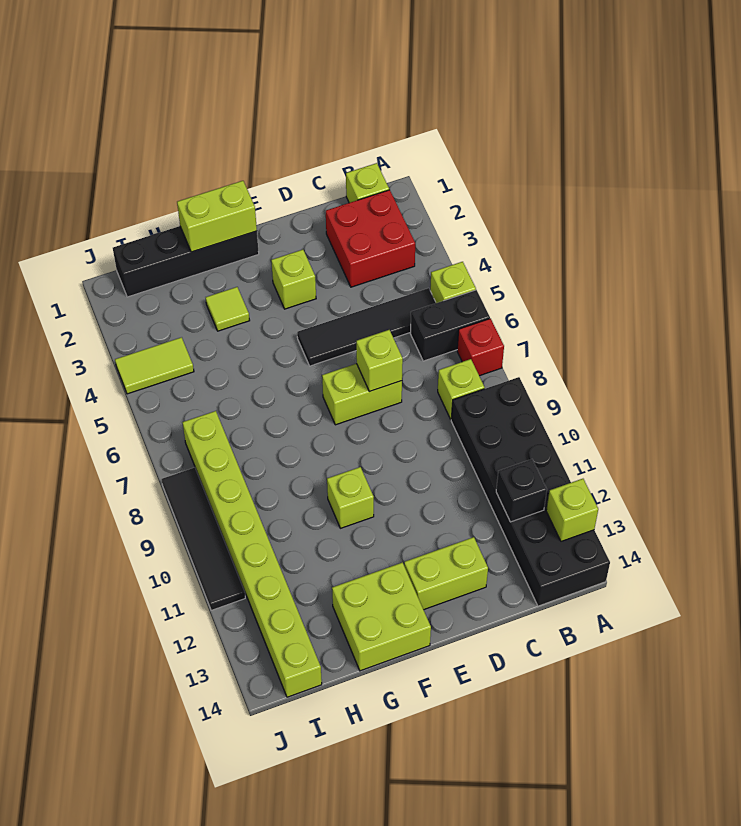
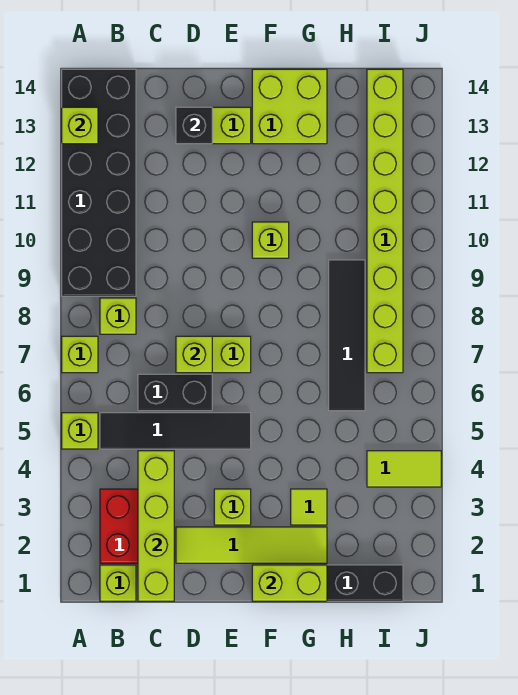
black brick A6:B6 level 1 -> black brick C6:D6 level 1
red brick A7 level 1 -> lime brick A7 level 1
black brick B12 level 2 -> black brick D13 level 2
none -> lime brick C1:C4 level 2
none -> lime tile D2:G2 level 1
black tile J8:J11 level 1 -> black tile H6:H9 level 1

